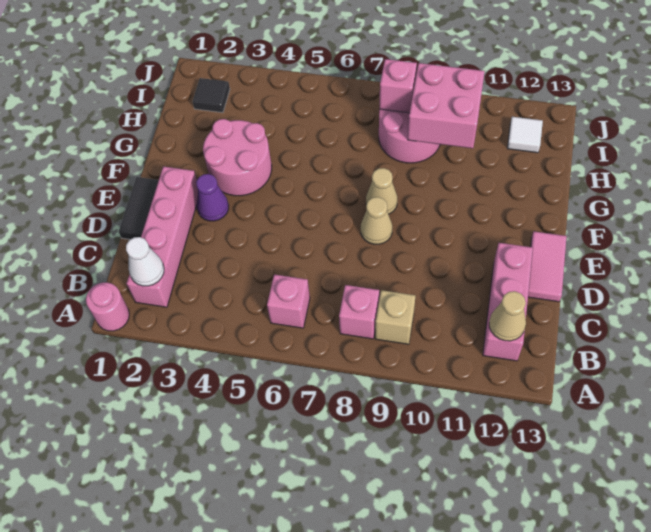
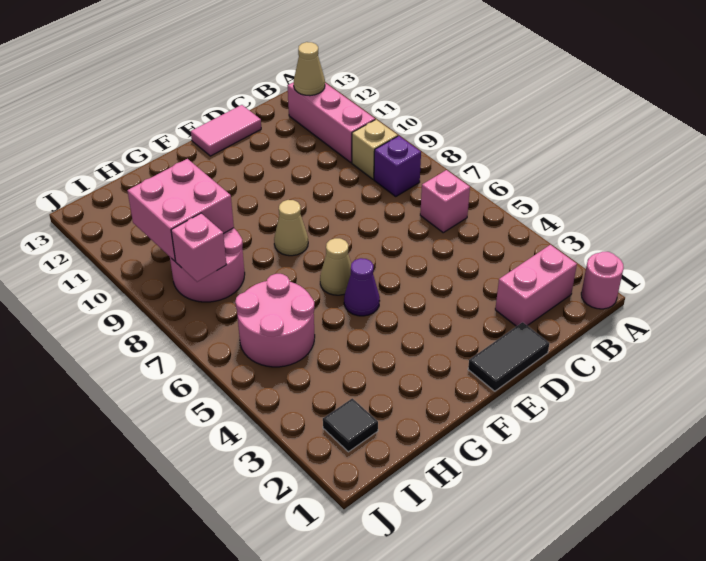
pink brick B2:E2 level 1 -> pink brick B2:C2 level 1
white cone B2 level 2 -> none
pink brick B8 level 1 -> purple brick B8 level 1
pink brick B12:D12 level 1 -> pink brick B10:B12 level 1
purple cone E3 level 1 -> purple cone F5 level 1
tan cone E8 level 1 -> tan cone F6 level 1
pink round brick F3:G4 level 1 -> pink round brick H5:I6 level 1
white tile I12 level 1 -> none

